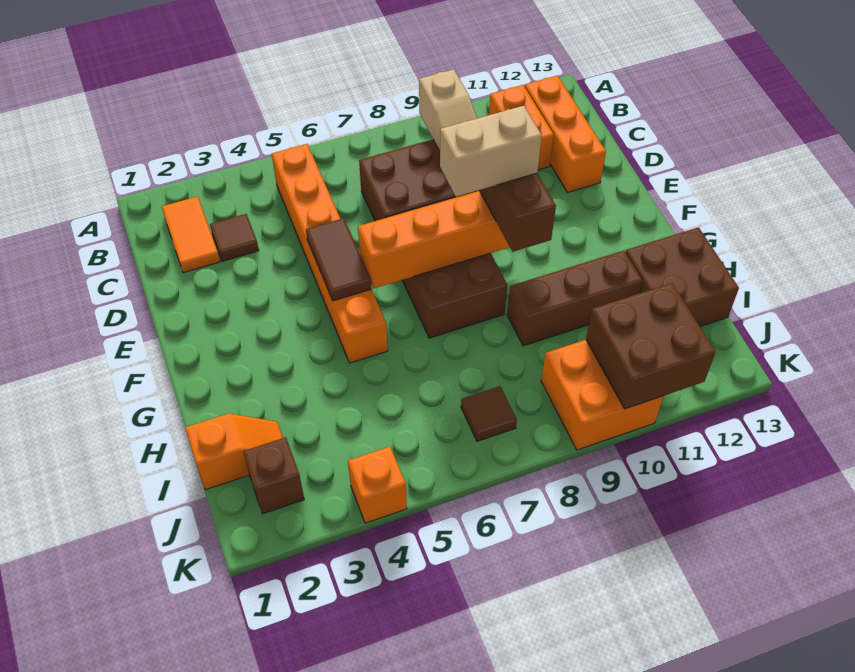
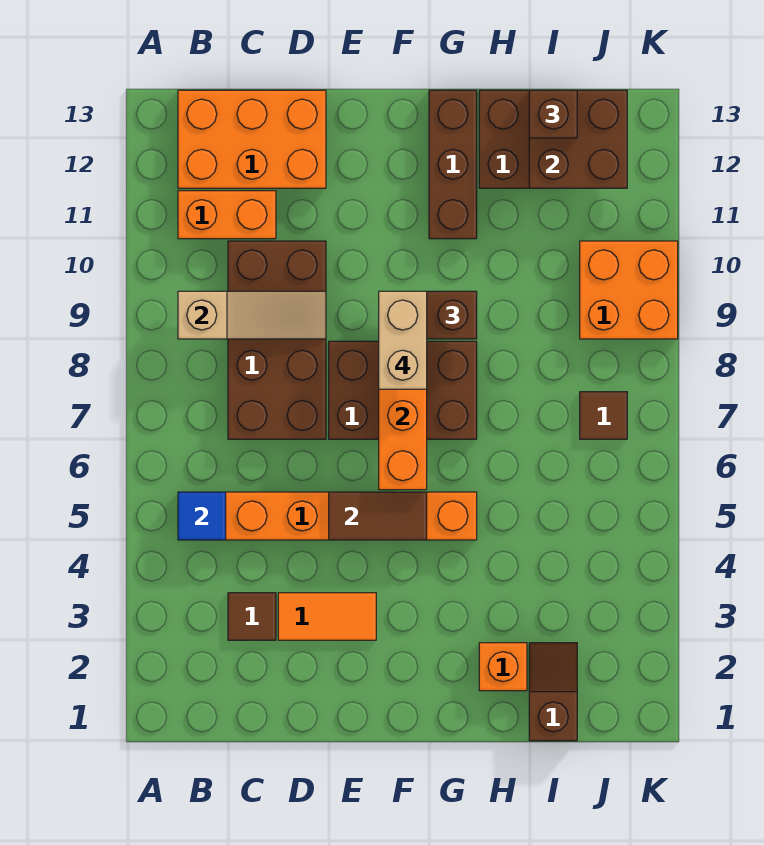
orange tile B2:C2 level 1 -> orange tile D3:E3 level 1
none -> blue tile B5 level 2
orange brick B12:D12 level 1 -> orange brick B12:D13 level 1
brown brick H9:H11 level 1 -> brown brick G11:G13 level 1
orange slope I1:I2 level 1 top 1 -> brown slope I1:I2 level 1 top 1
brown brick J2 level 1 -> brown brick I13 level 3
brown brick J10:K11 level 2 -> brown brick I12:J13 level 2
orange brick K4 level 1 -> orange brick H2 level 1

